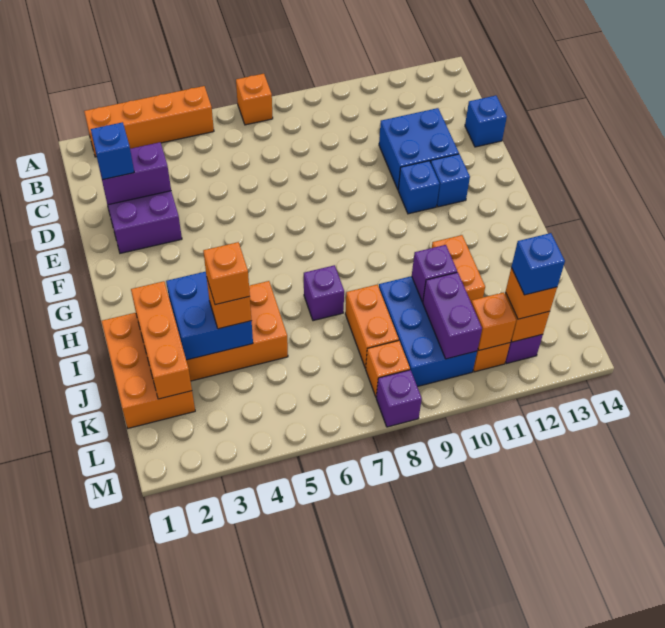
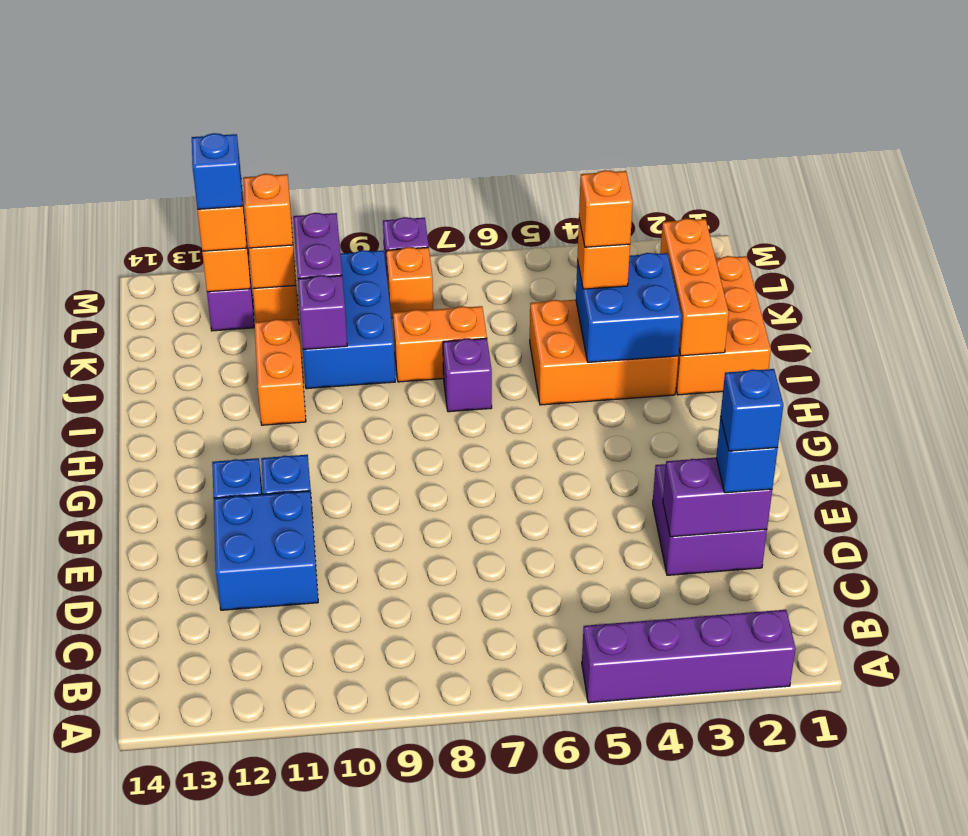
orange brick A2:A5 level 1 -> purple brick A2:A5 level 1
orange brick A7 level 1 -> orange brick L11 level 3
blue brick D14 level 1 -> blue brick D2 level 4
orange brick J8:K8 level 1 -> orange brick J7:J8 level 1

